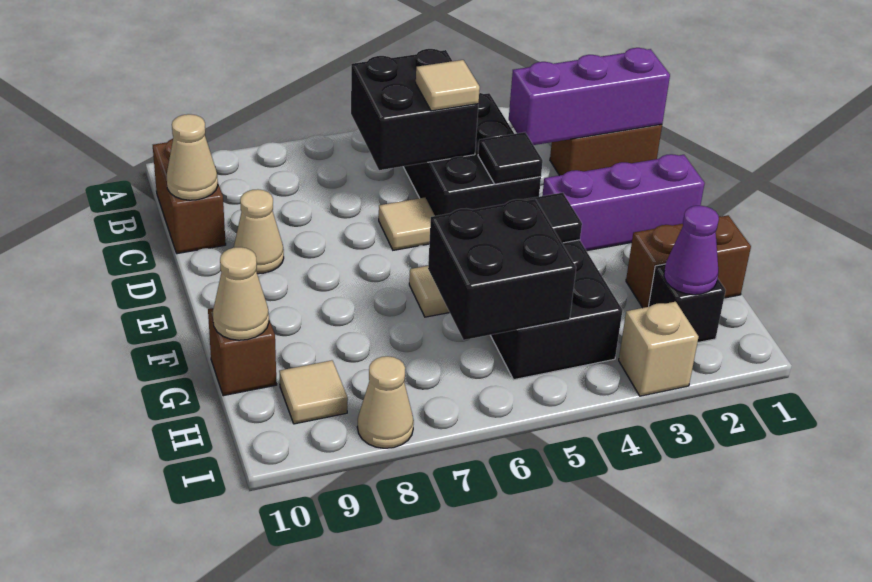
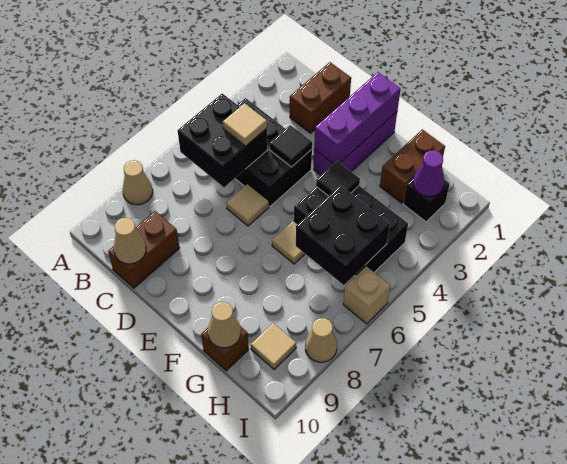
brown brick B10:C10 level 1 -> brown brick C9:C10 level 1
purple brick C1:C3 level 2 -> purple brick E1:E3 level 2
tan cone D9 level 1 -> tan cone A8 level 1
tan brick I3 level 1 -> tan brick I6 level 1

